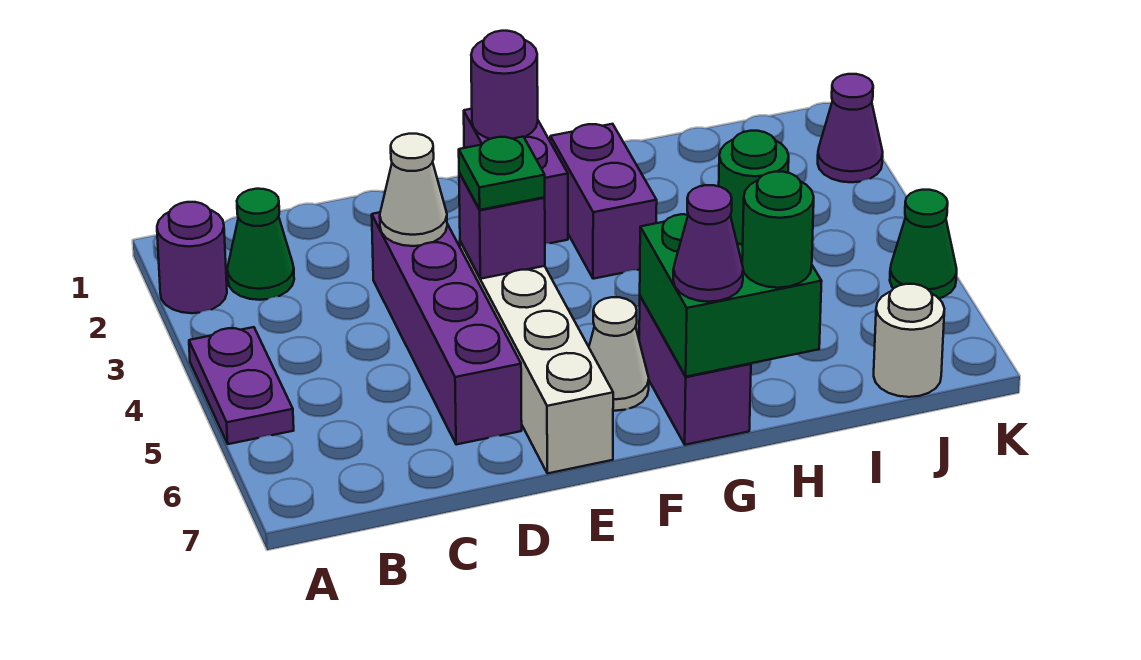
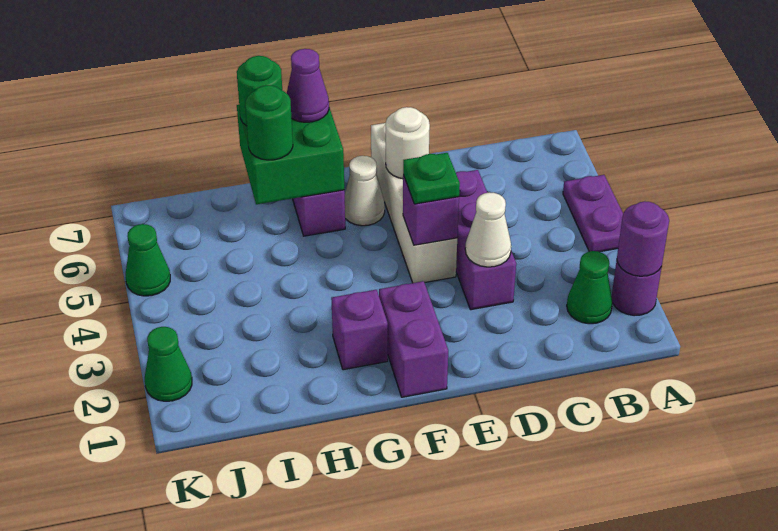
purple brick D3:D6 level 1 -> purple brick D3:D5 level 1
purple round brick F1 level 2 -> purple round brick A2 level 2
purple brick G2:G3 level 1 -> purple brick G2 level 1
white round brick J7 level 1 -> white round brick E6 level 2
purple cone K2 level 1 -> green cone K2 level 1

